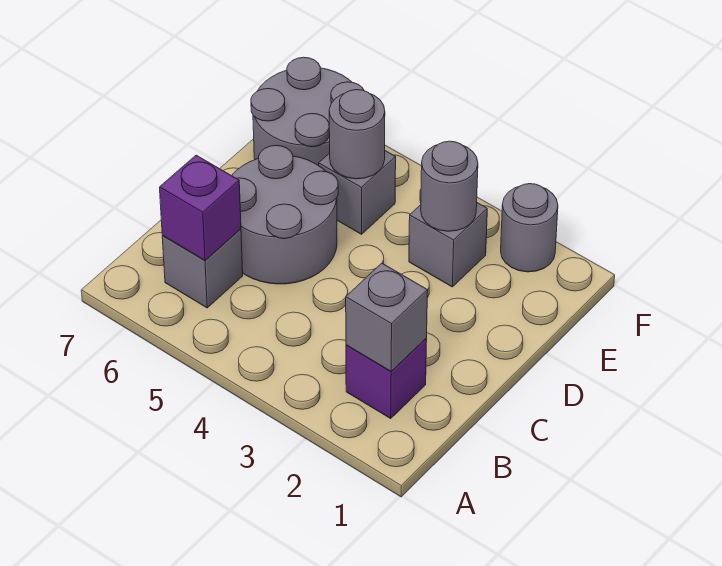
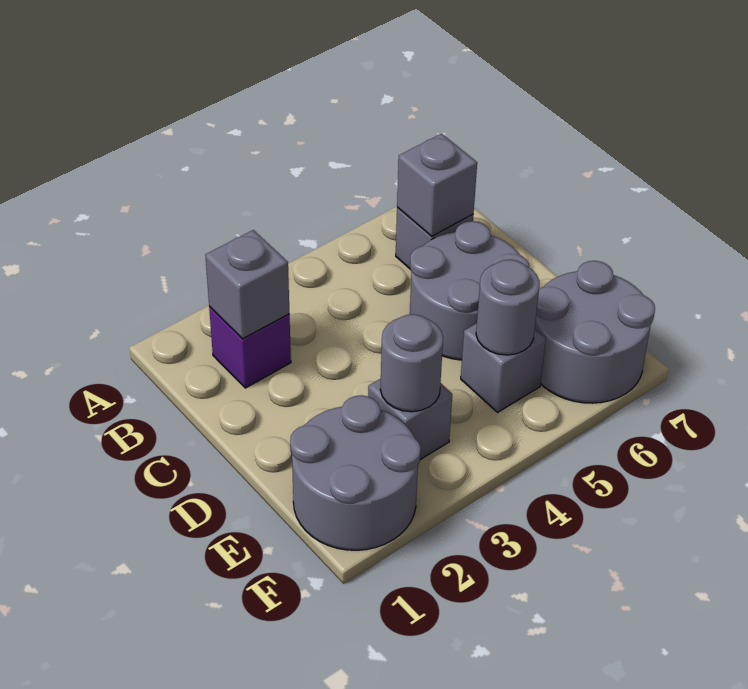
purple brick B6 level 2 -> grey brick B6 level 2
grey round brick F2 level 1 -> grey round brick E1:F2 level 1

